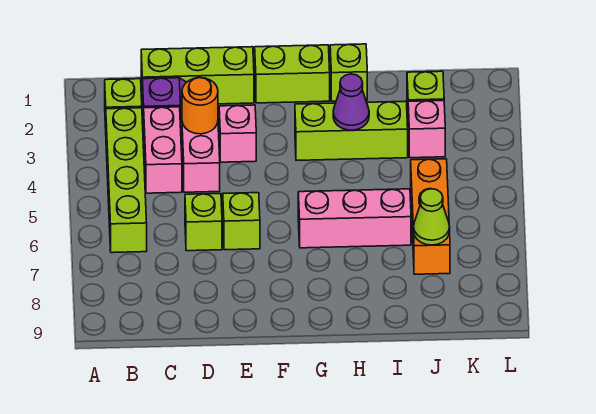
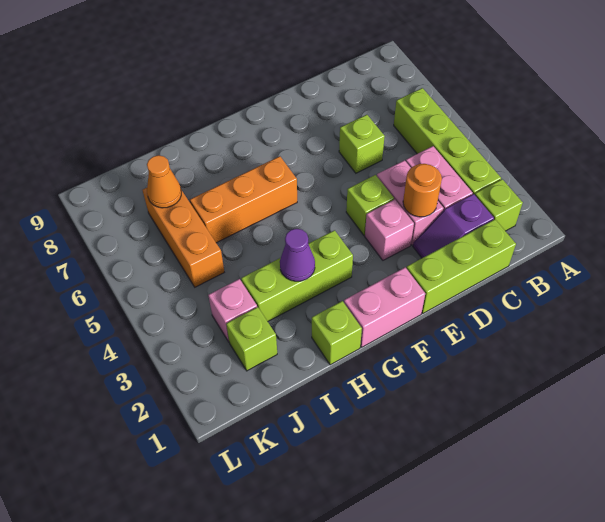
lime brick E6 level 1 -> lime brick E4 level 1
lime brick F1:G1 level 1 -> pink brick F1:G1 level 1
pink brick G6:I6 level 1 -> orange brick G6:I6 level 1
lime cone J7 level 2 -> orange cone J7 level 2

